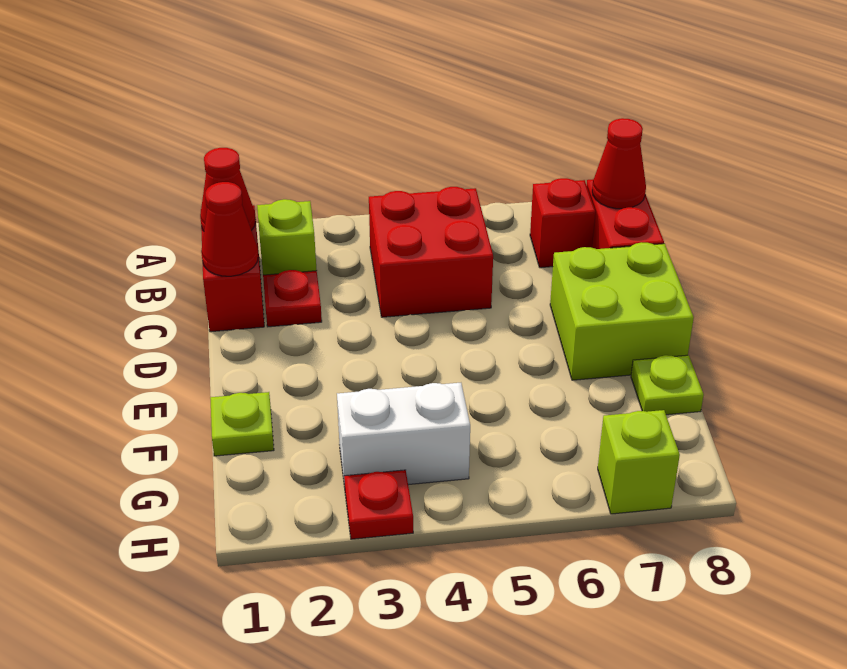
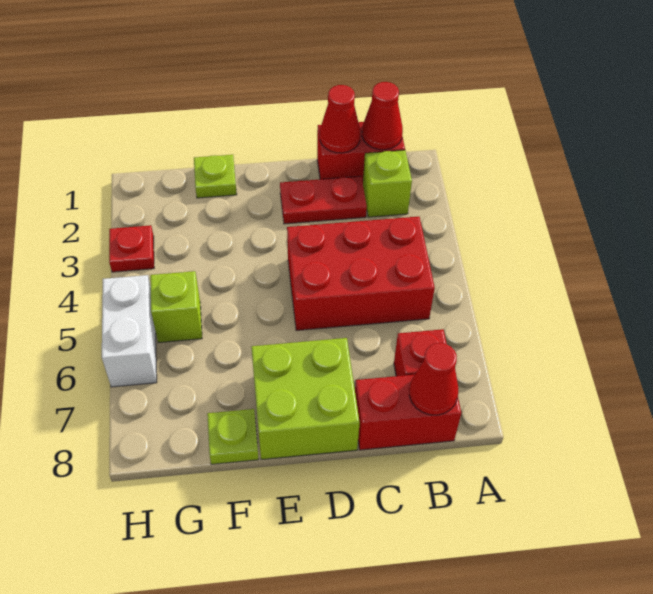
red brick B4:C5 level 1 -> red brick B4:D5 level 1
red plate C2 level 1 -> red plate C2:D2 level 1
white brick G3:G4 level 1 -> white brick H5:H6 level 1
lime brick H7 level 1 -> lime brick G5 level 1

